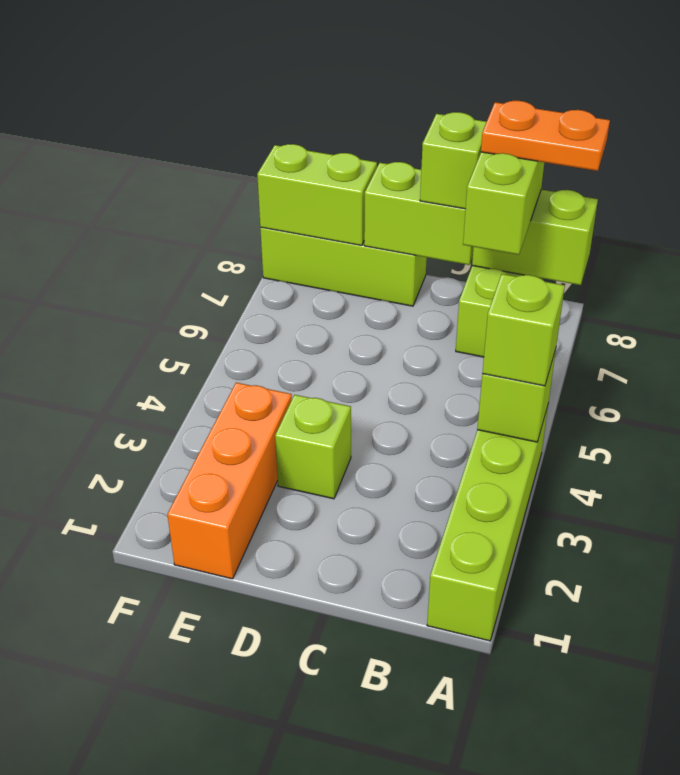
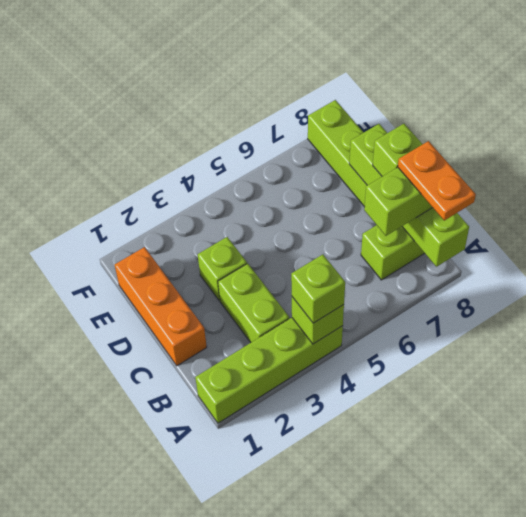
orange brick E1:E3 level 1 -> orange brick C1:E1 level 1
lime brick E8:F8 level 2 -> lime brick B3:C3 level 1

